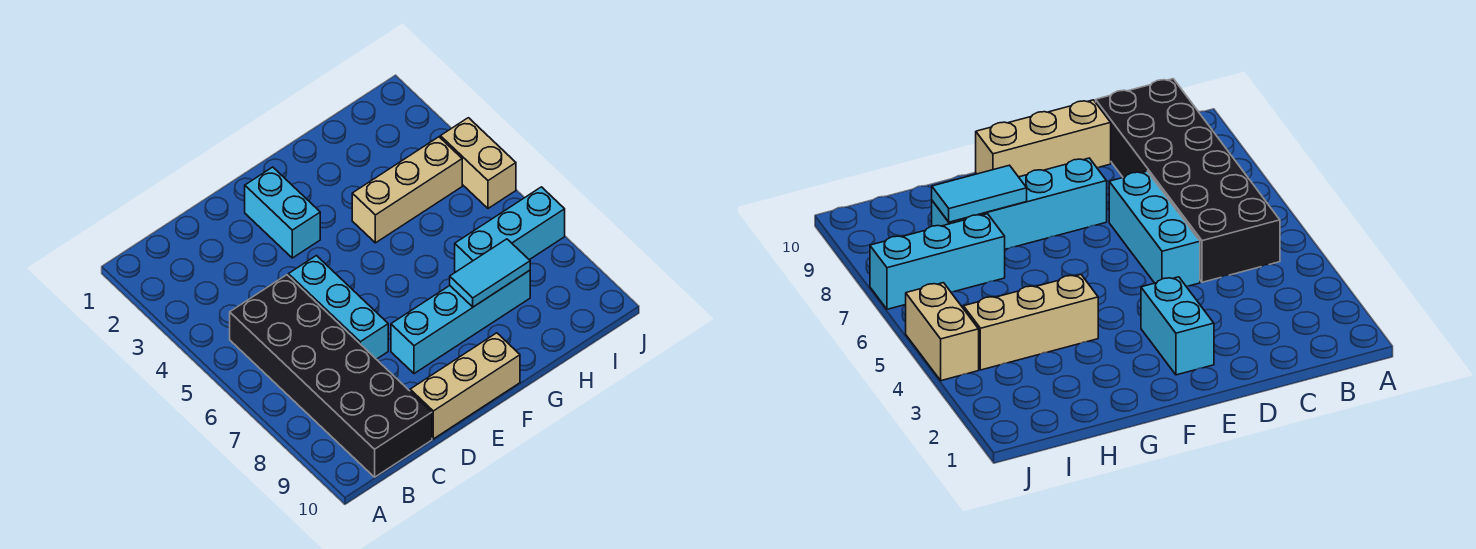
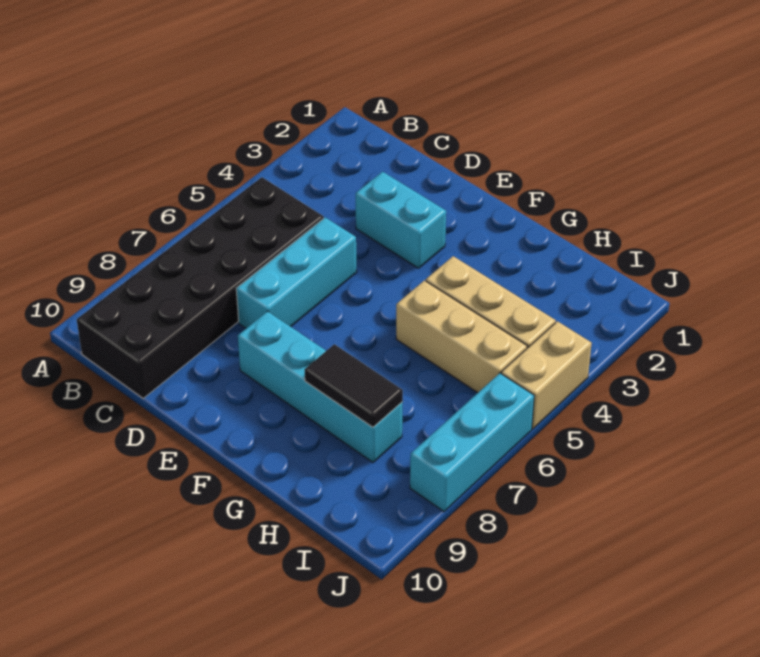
tan brick D10:F10 level 1 -> tan brick G5:I5 level 1
cyan brick E2:E3 level 1 -> cyan brick D3:E3 level 1
cyan tile G8:H8 level 2 -> black tile G8:H8 level 2
cyan brick H7:J7 level 1 -> cyan brick J6:J8 level 1

